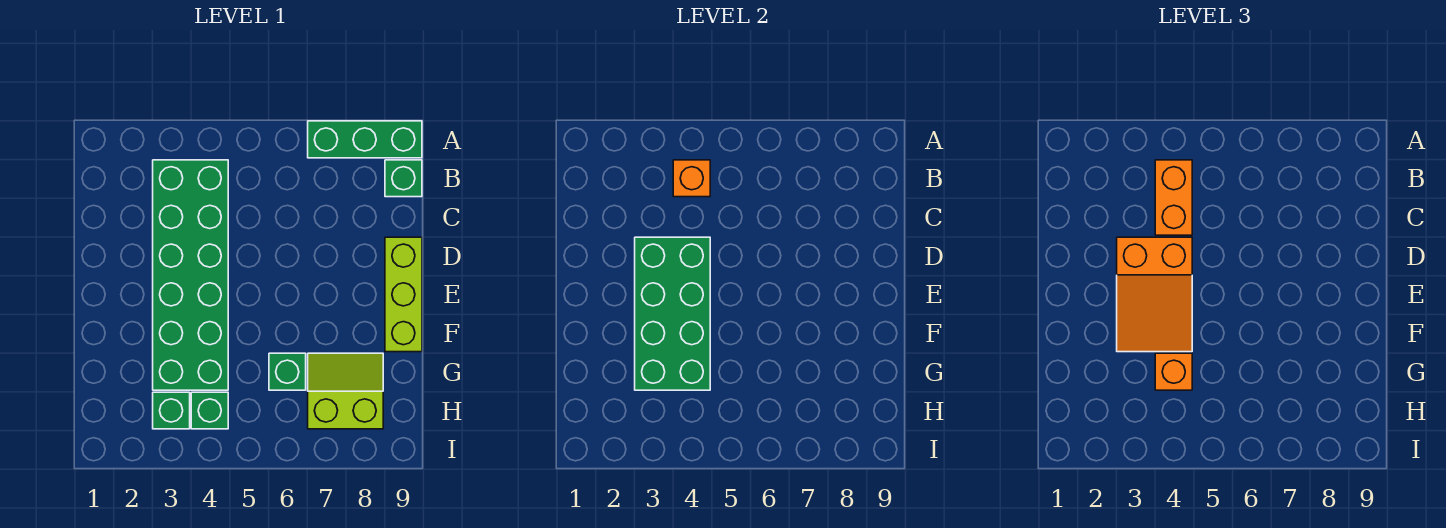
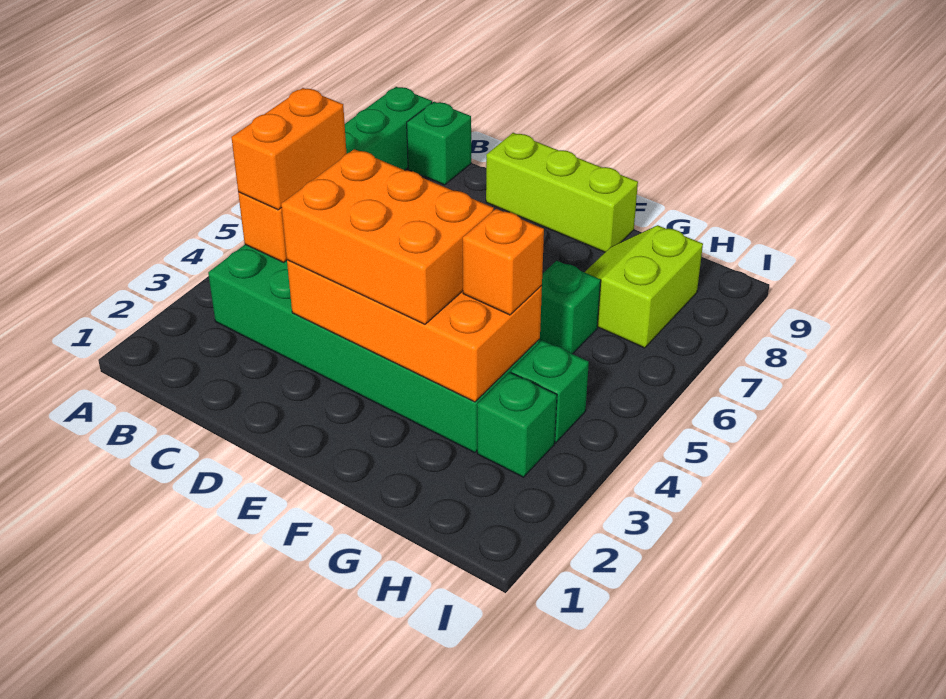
orange brick B4:C4 level 3 -> orange brick B4:B5 level 3
green brick D3:G4 level 2 -> orange brick D3:G4 level 2
orange slope D3:F4 level 3 top D -> orange brick D3:F4 level 3

